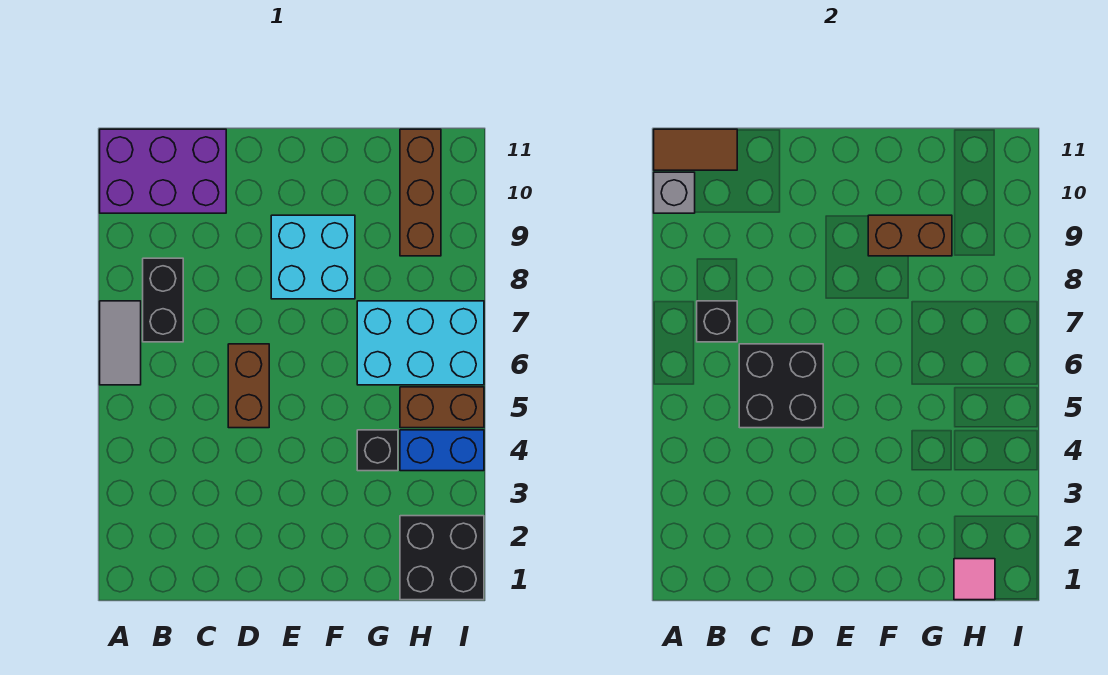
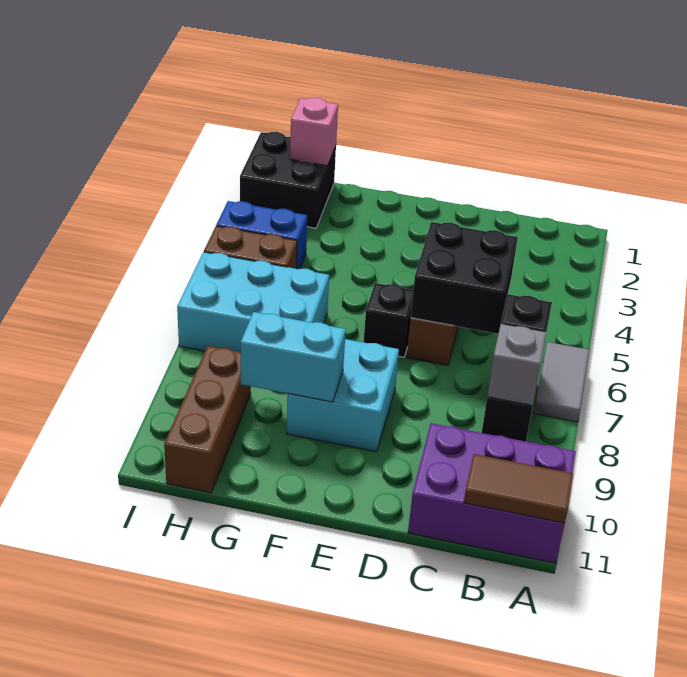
grey brick A10 level 2 -> grey brick B8 level 2
brown brick F9:G9 level 2 -> cyan brick F9:G9 level 2
black brick G4 level 1 -> black brick E6 level 1
pink tile H1 level 2 -> pink brick H1 level 2

